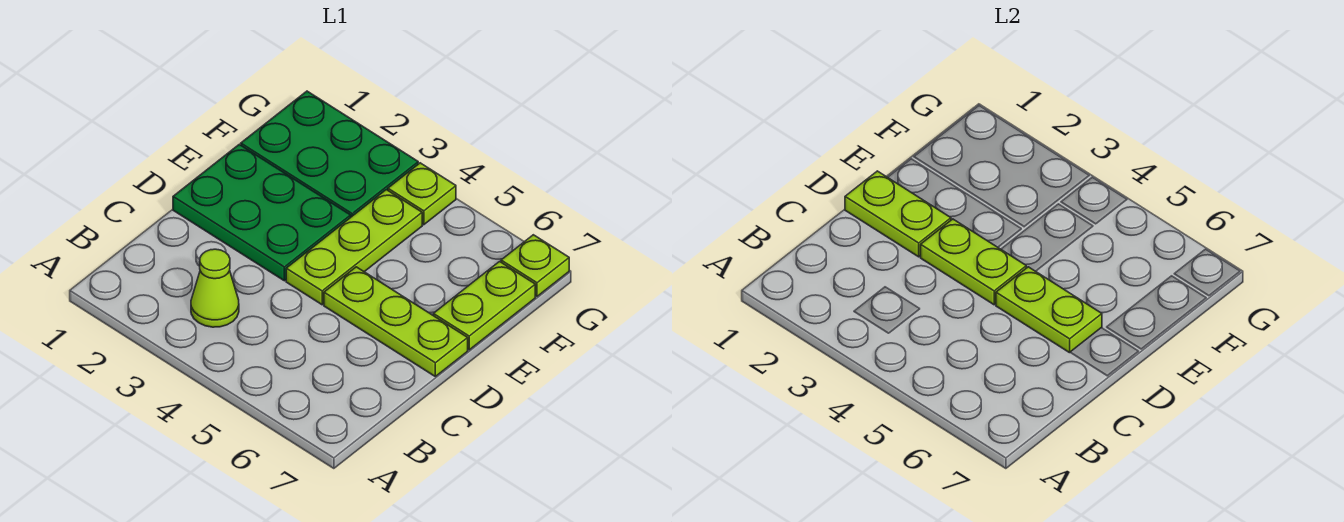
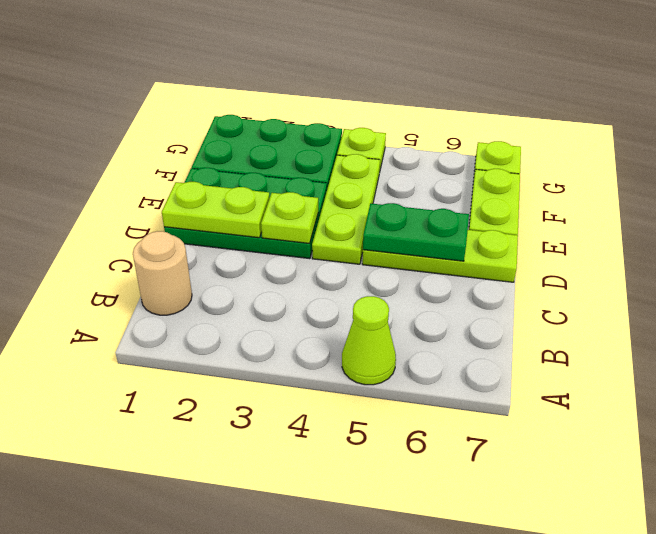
none -> tan round brick B1 level 1
lime cone B3 level 1 -> lime cone A5 level 1
lime plate D3:D4 level 2 -> lime plate D3 level 2
lime plate D5:D6 level 2 -> green plate D5:D6 level 2

